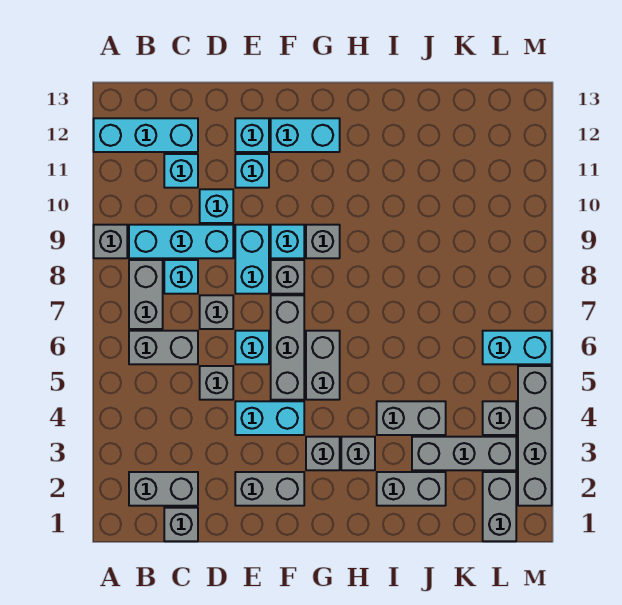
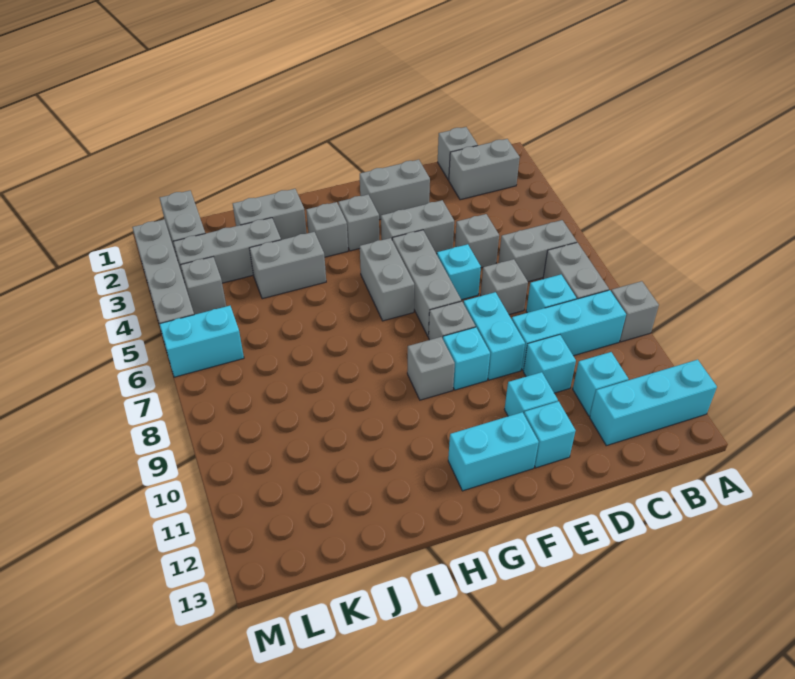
cyan brick E4:F4 level 1 -> grey brick E4:F4 level 1

